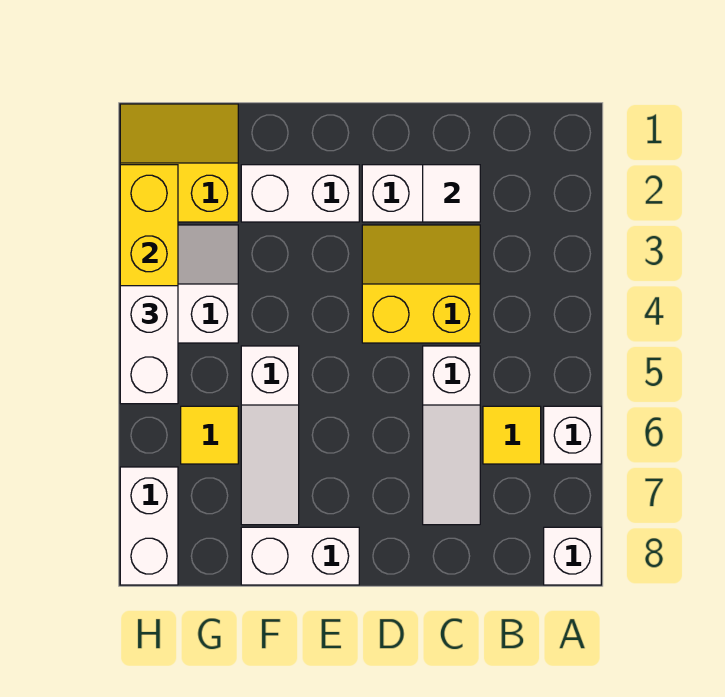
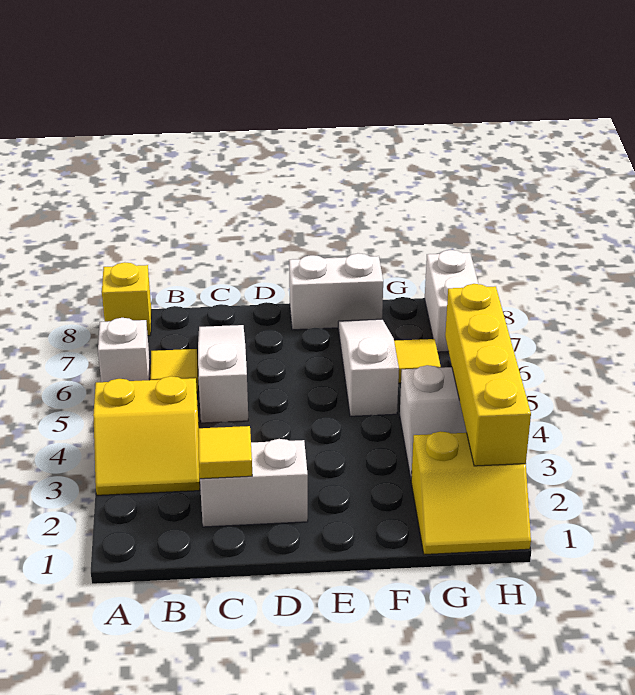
white brick A8 level 1 -> yellow brick A8 level 1
white tile C2 level 2 -> yellow tile C2 level 2
yellow slope C3:D4 level 1 top 4 -> yellow slope A3:B4 level 1 top 4
white brick E2:F2 level 1 -> none
white brick H4:H5 level 3 -> none

